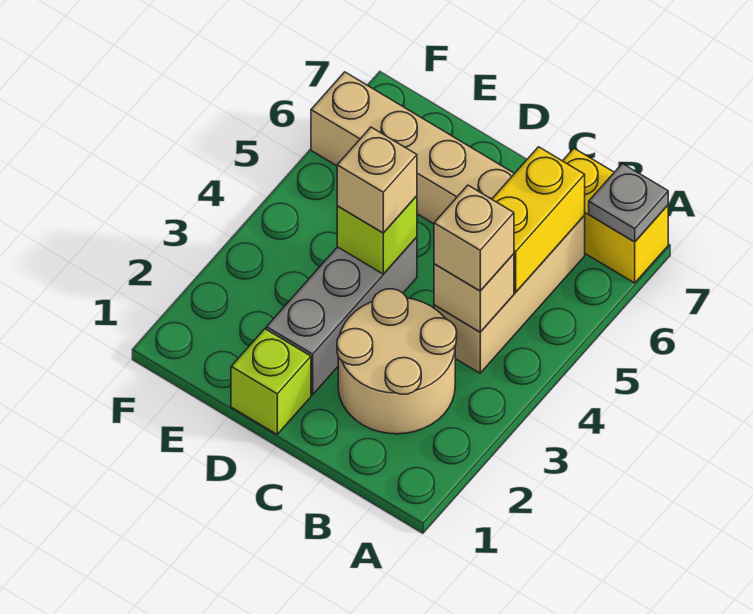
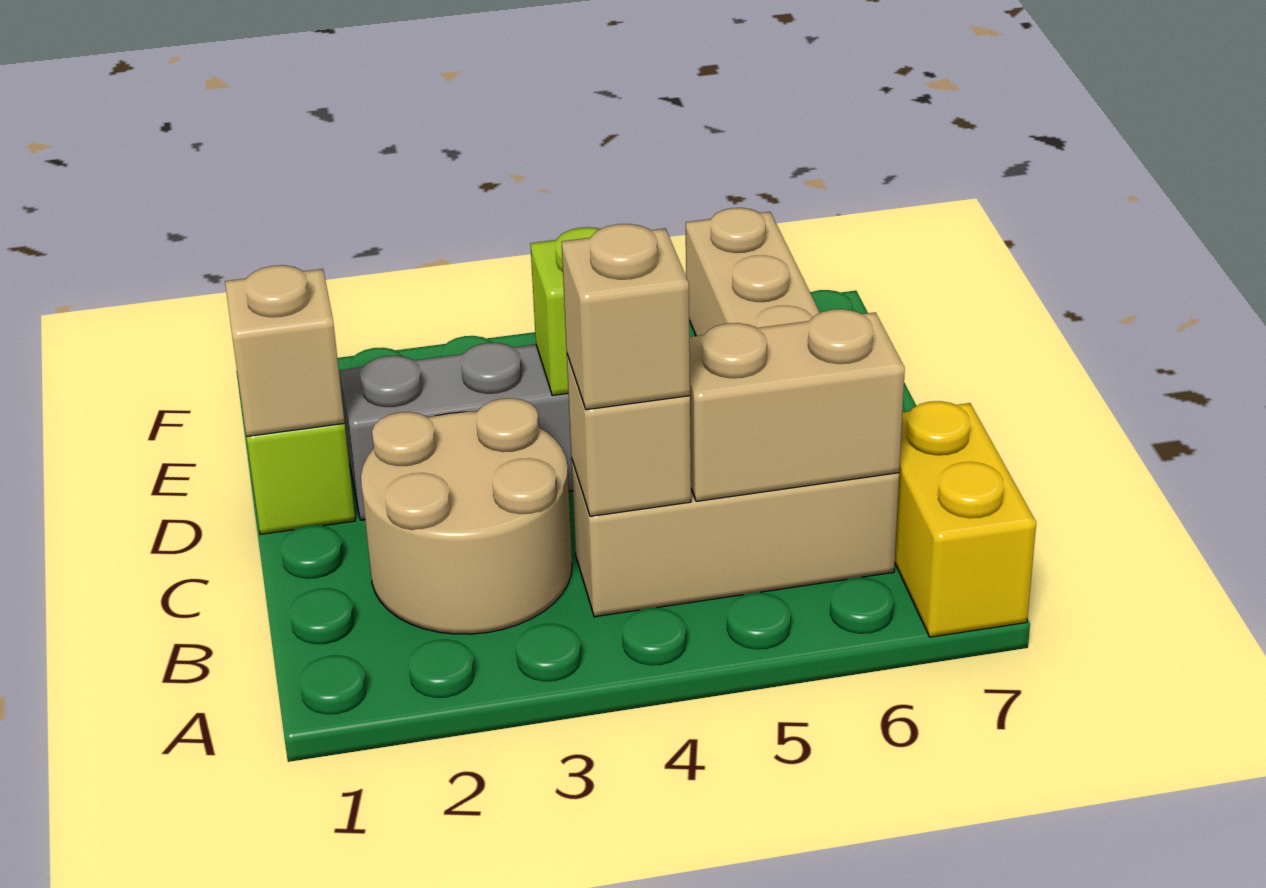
grey plate A7 level 2 -> none
yellow brick B5:B6 level 2 -> tan brick B5:B6 level 2
tan brick D4 level 3 -> tan brick D1 level 2

